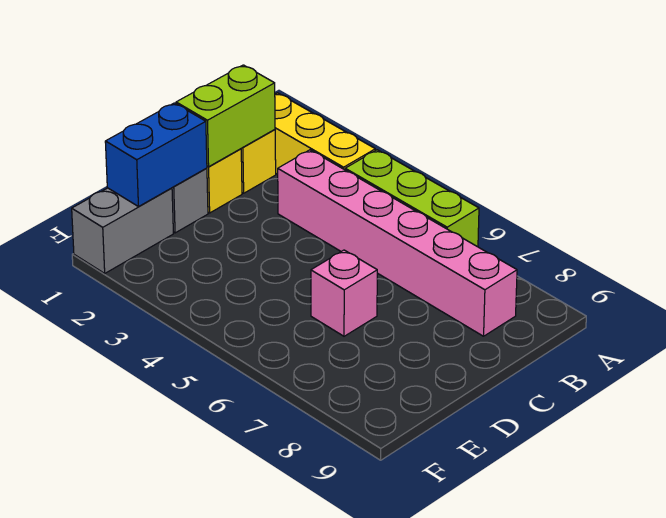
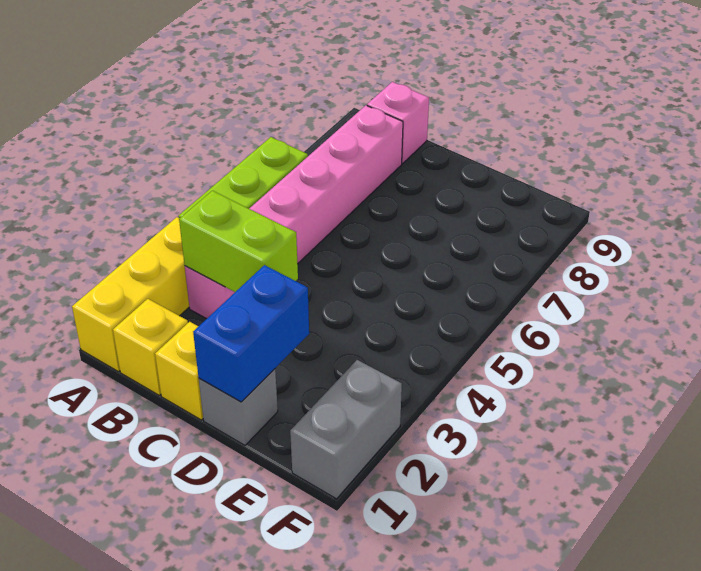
lime brick B1:C1 level 2 -> lime brick B3:C3 level 2
blue brick D1:E1 level 2 -> blue brick D1:D2 level 2
pink brick D6 level 1 -> pink brick B9 level 1
grey brick E1:F1 level 1 -> grey brick F1:F2 level 1

